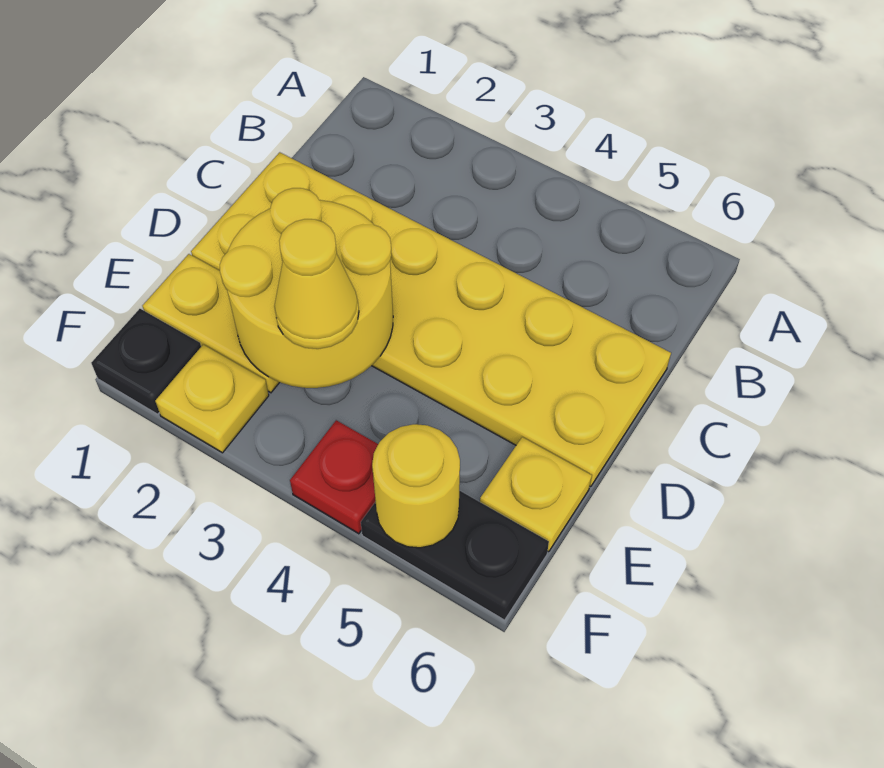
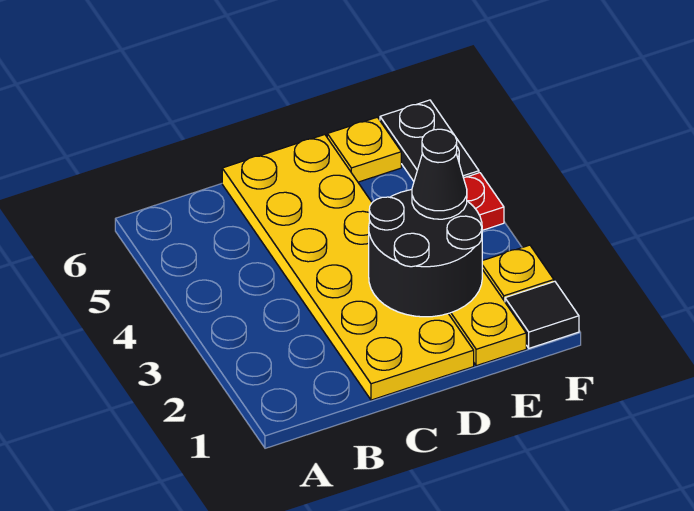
yellow round brick D2:E3 level 2 -> black round brick D2:E3 level 2
yellow cone E3 level 3 -> black cone E3 level 3
black plate F1 level 1 -> black tile F1 level 1
yellow round brick F5 level 2 -> none

